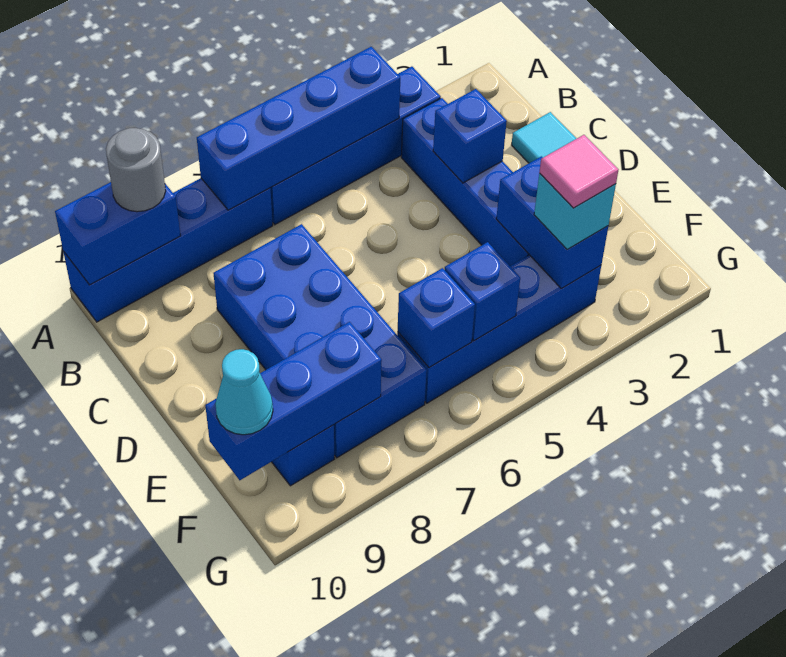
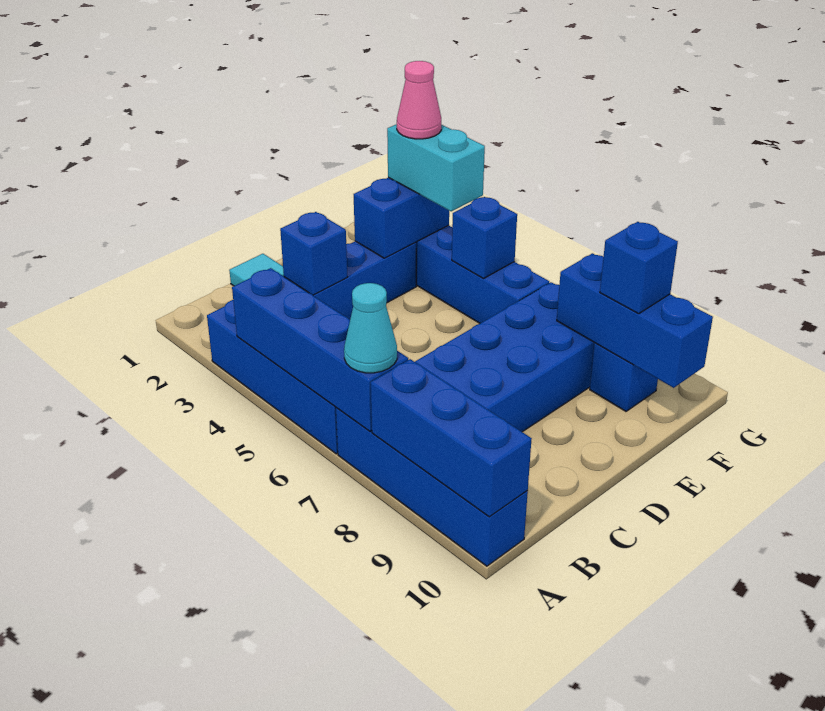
blue brick A9:A10 level 2 -> blue brick A8:A10 level 2
grey round brick A9 level 3 -> none
cyan brick F3 level 3 -> cyan brick F3:F4 level 3
pink tile F3 level 4 -> pink cone F3 level 4
blue brick F6 level 2 -> blue brick F9 level 3
cyan cone F10 level 3 -> cyan cone A7 level 3

